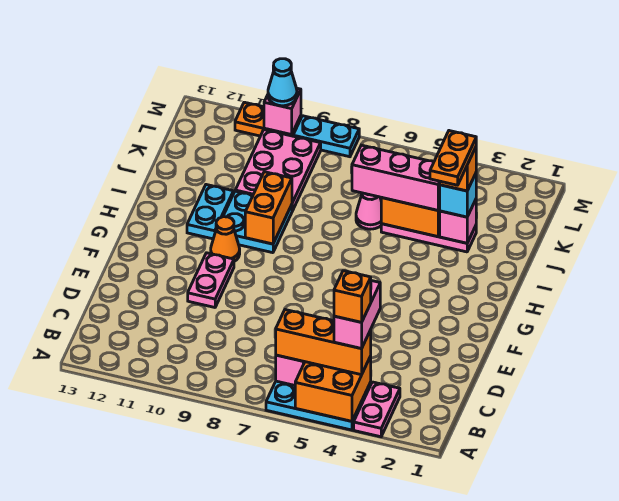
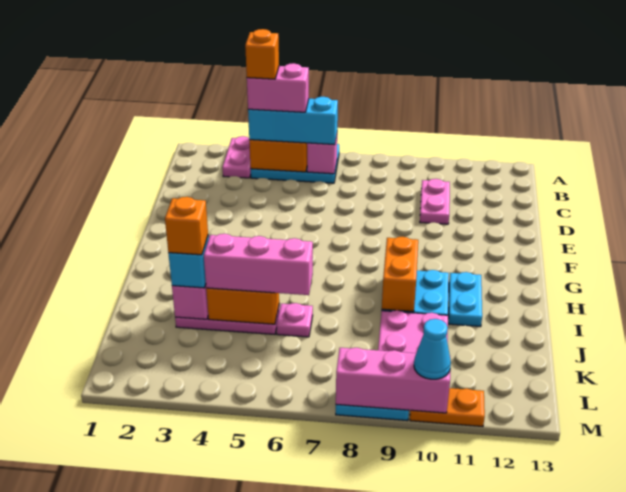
orange brick B4:B6 level 3 -> cyan brick B4:B6 level 3
pink brick B4:C4 level 4 -> pink brick B4:B5 level 4
pink plate E10:F10 level 1 -> pink plate C10:D10 level 1
orange cone G10 level 1 -> none
orange plate I3:J3 level 5 -> none
pink cone J6 level 1 -> pink plate J6 level 1
pink brick M10 level 2 -> pink brick M8:M10 level 2

